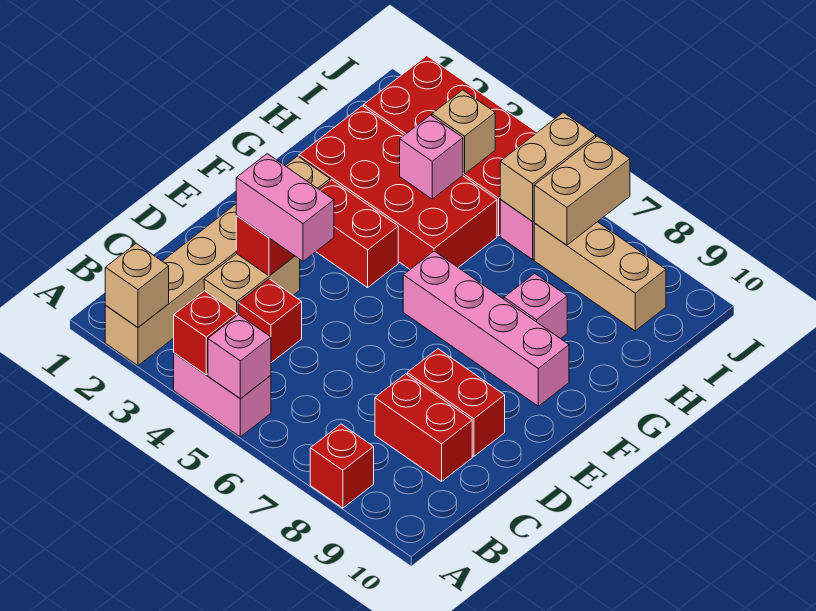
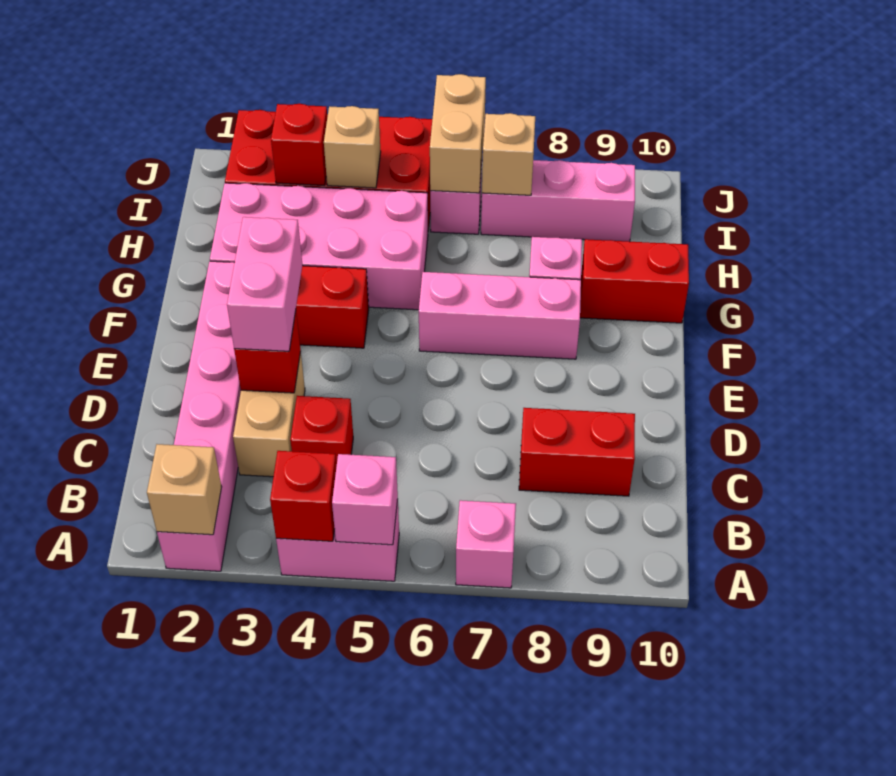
tan brick A2:F2 level 1 -> pink brick A2:F2 level 1
red brick A8 level 1 -> red brick I3 level 2
pink brick D3:D4 level 3 -> pink brick D3:E3 level 3
red brick D8:D9 level 1 -> red brick G9:G10 level 1
pink brick F6:F9 level 1 -> pink brick F6:F8 level 1
red brick G2:H5 level 1 -> pink brick G2:H5 level 1
pink brick H4 level 2 -> pink brick A7 level 1
tan brick I7:I9 level 1 -> pink brick I7:I9 level 1
tan brick I7:J7 level 2 -> tan brick I7 level 2

